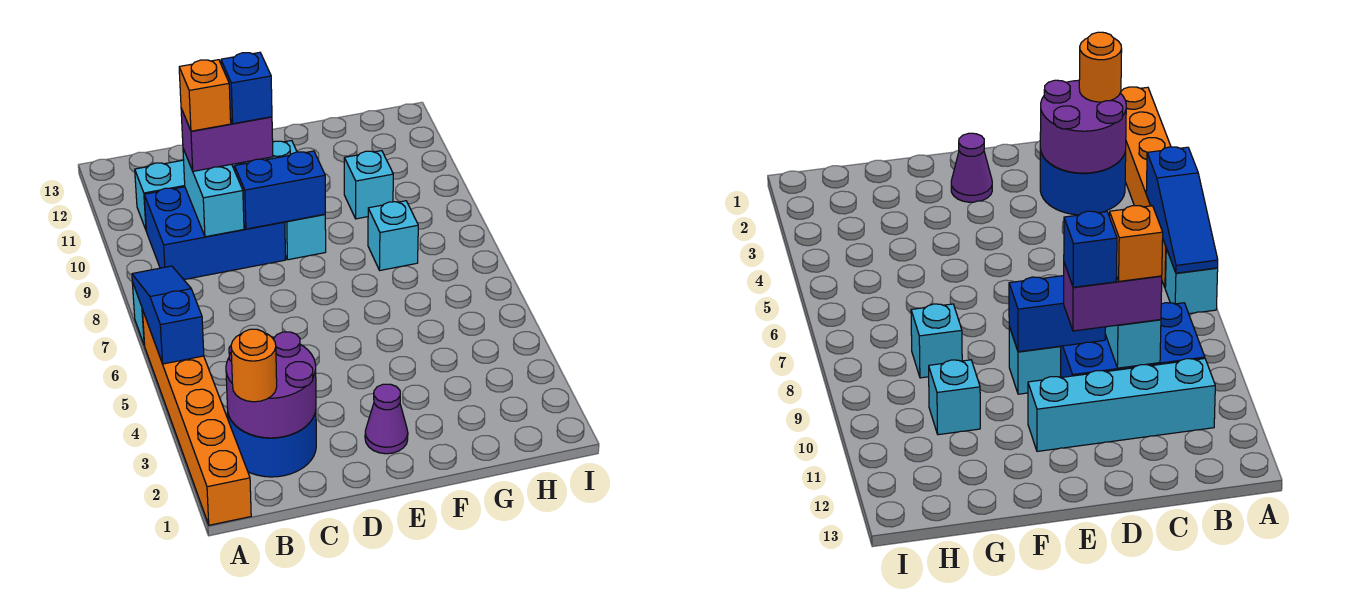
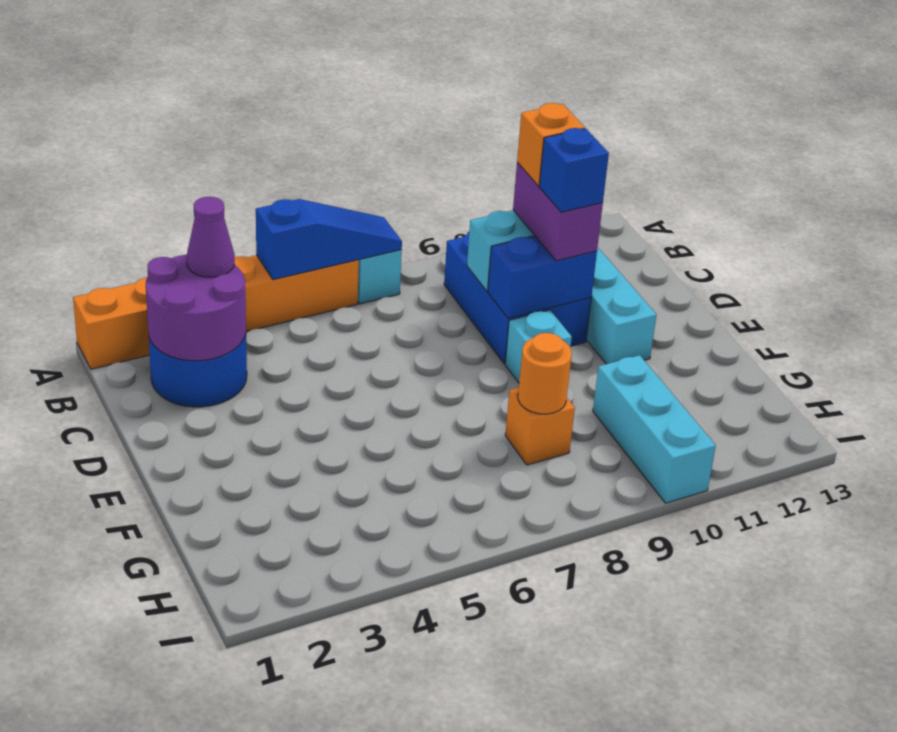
orange round brick B2 level 3 -> orange round brick G8 level 2
blue brick D9:E9 level 2 -> blue brick D9:D10 level 2
purple cone E2 level 1 -> purple cone B3 level 3
cyan brick G8 level 1 -> orange brick G8 level 1
cyan brick G10 level 1 -> cyan brick G10:I10 level 1

